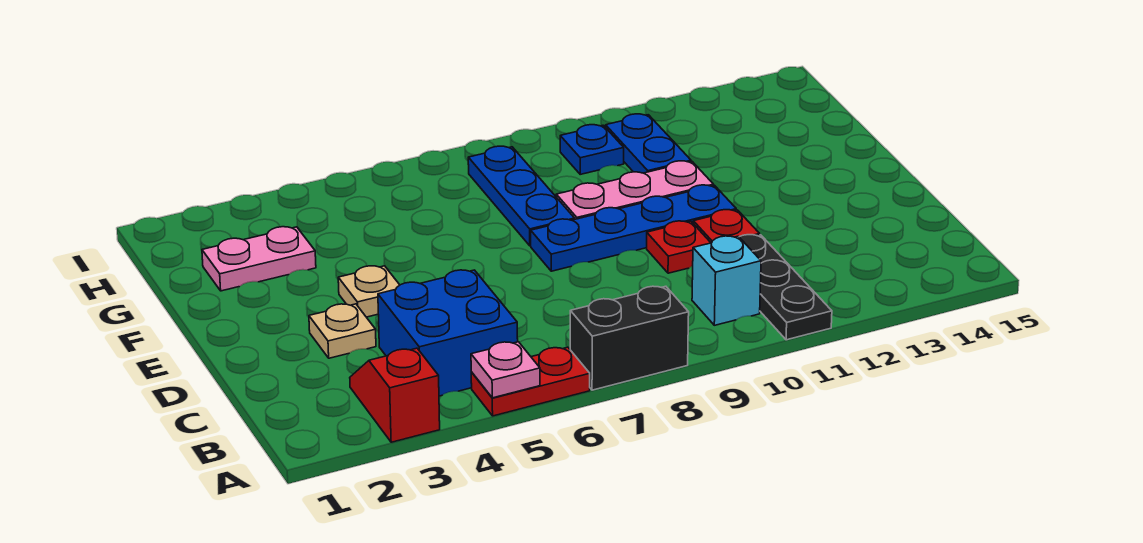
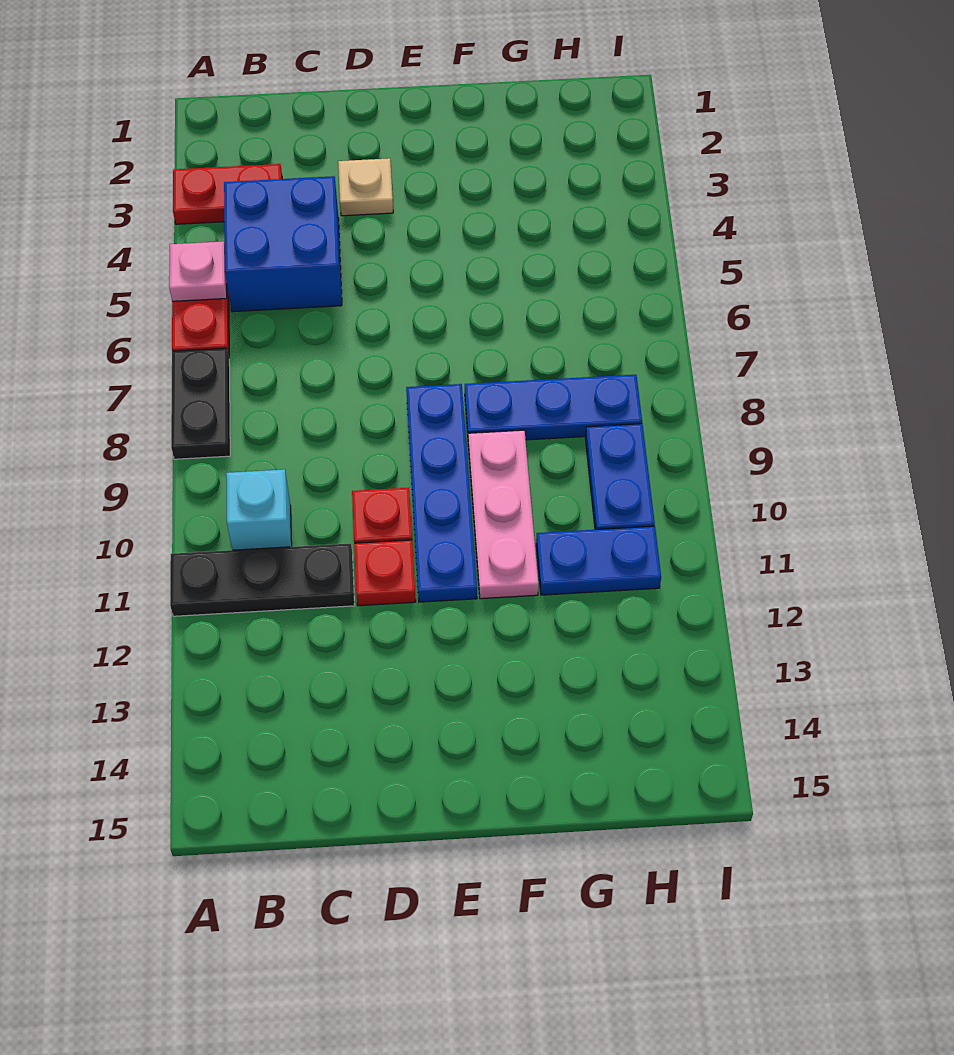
red slope A3:B3 level 1 top A -> red plate A3:B3 level 1
black brick A7:A8 level 1 -> black plate A7:A8 level 1
tan plate E4 level 1 -> none
pink plate G2:G3 level 1 -> none
blue plate H10 level 1 -> blue plate H9:H10 level 1

